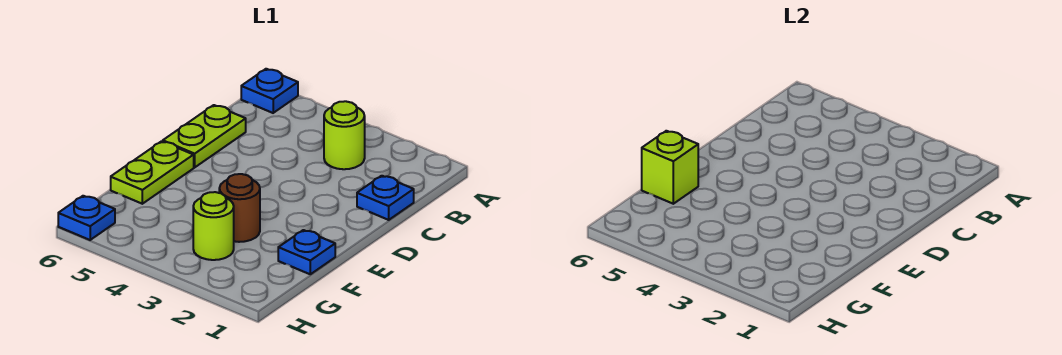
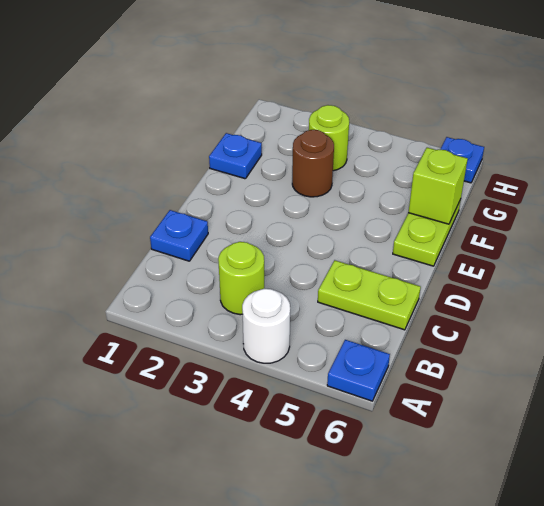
none -> white round brick A4 level 1
lime plate C6:D6 level 1 -> lime plate C5:C6 level 1

